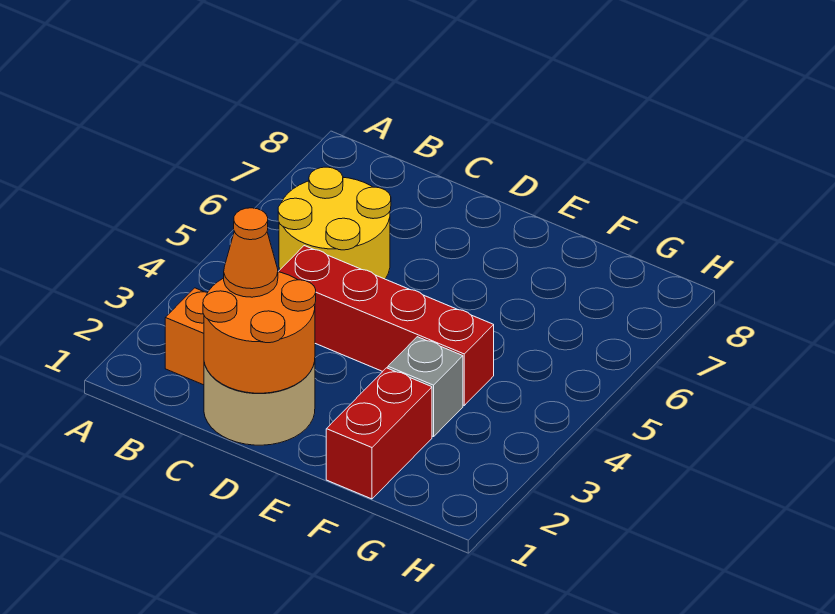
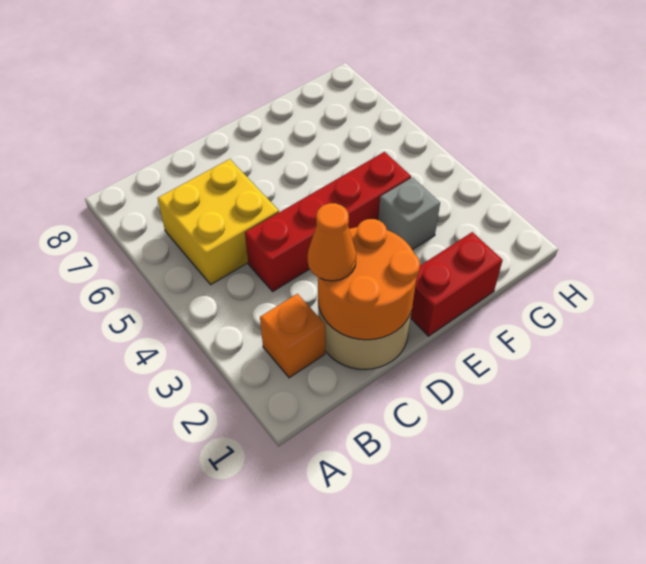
yellow round brick B5:C6 level 1 -> yellow brick B5:C6 level 1
red brick F1:F2 level 1 -> red brick E1:F1 level 1

